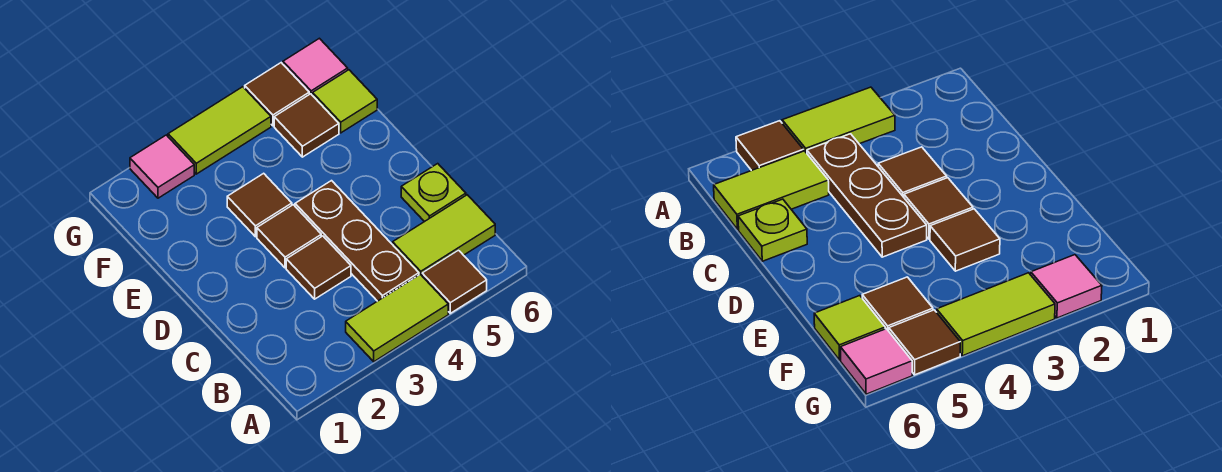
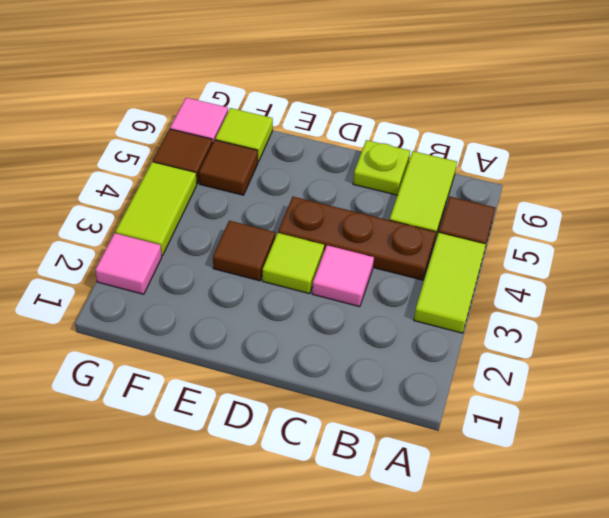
brown tile C3 level 1 -> pink tile C3 level 1
brown tile D3 level 1 -> lime tile D3 level 1

